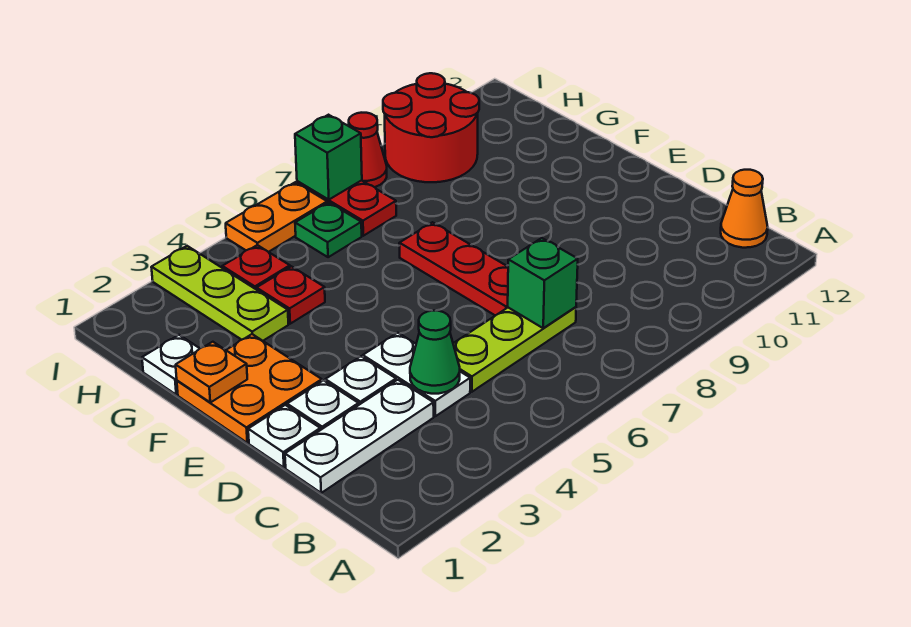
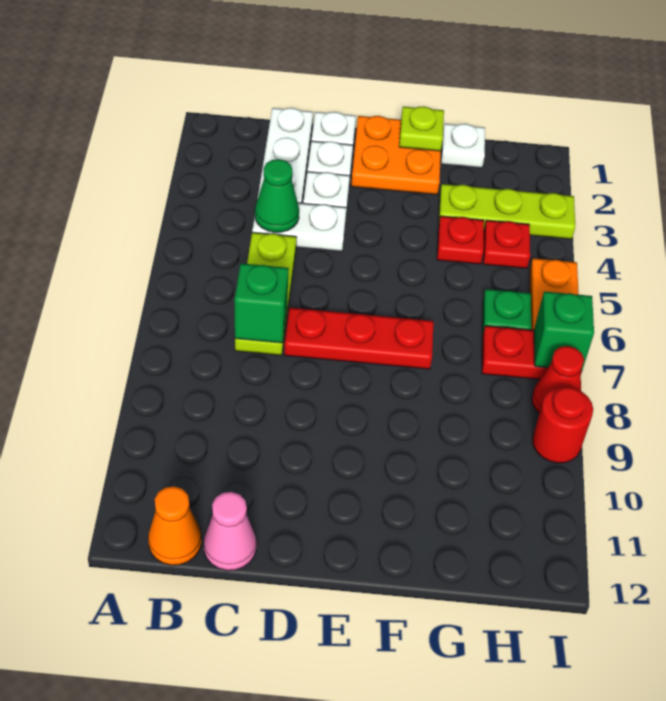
none -> pink cone C12 level 1
orange plate F1 level 2 -> lime plate F1 level 2
red round brick H9:I10 level 1 -> red round brick I9 level 1

